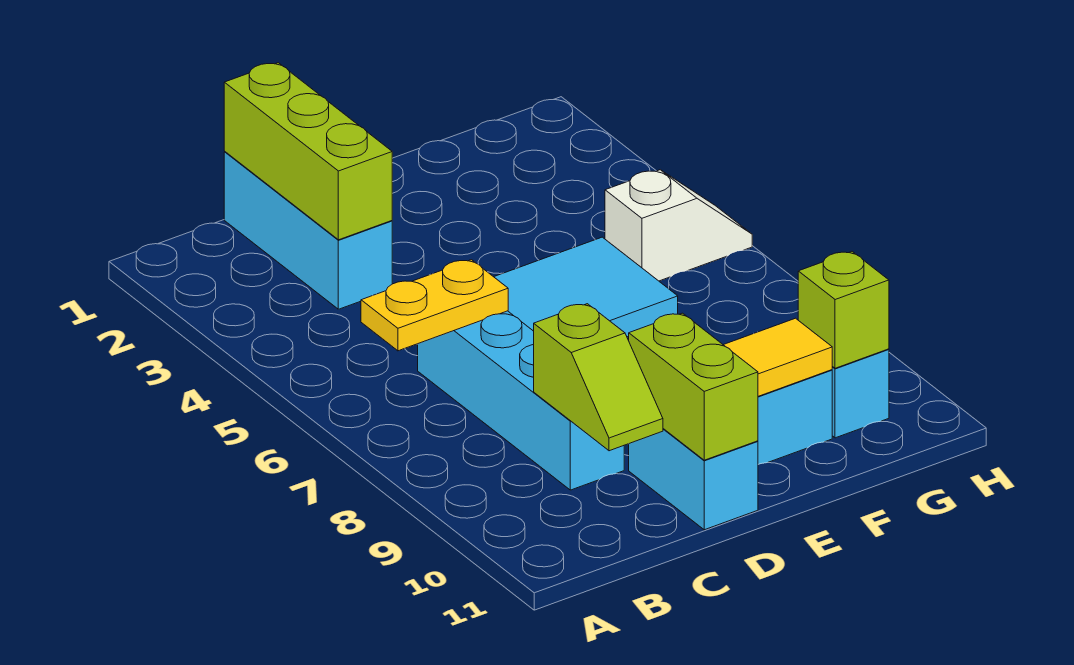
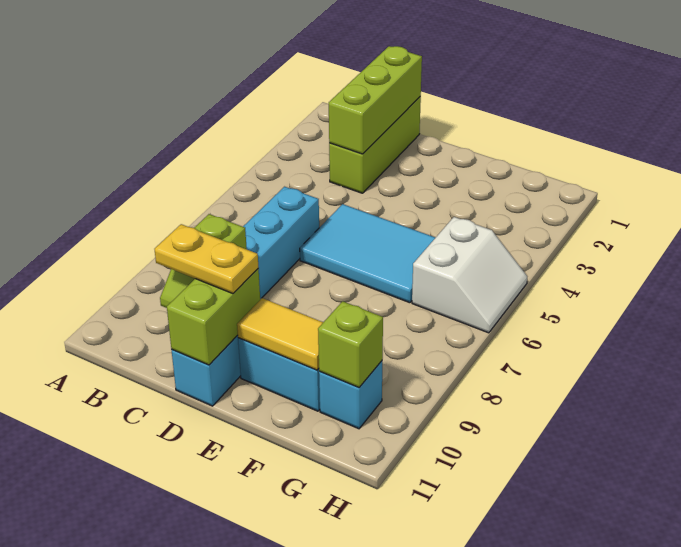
yellow plate B6:C6 level 2 -> yellow plate C10:D10 level 3
cyan brick C1:C3 level 1 -> lime brick C1:C3 level 1
white slope G5:H5 level 1 top G -> white slope G5:H6 level 1 top G

